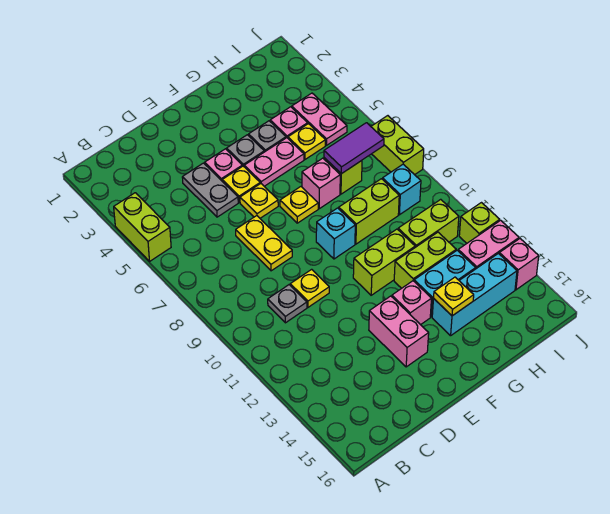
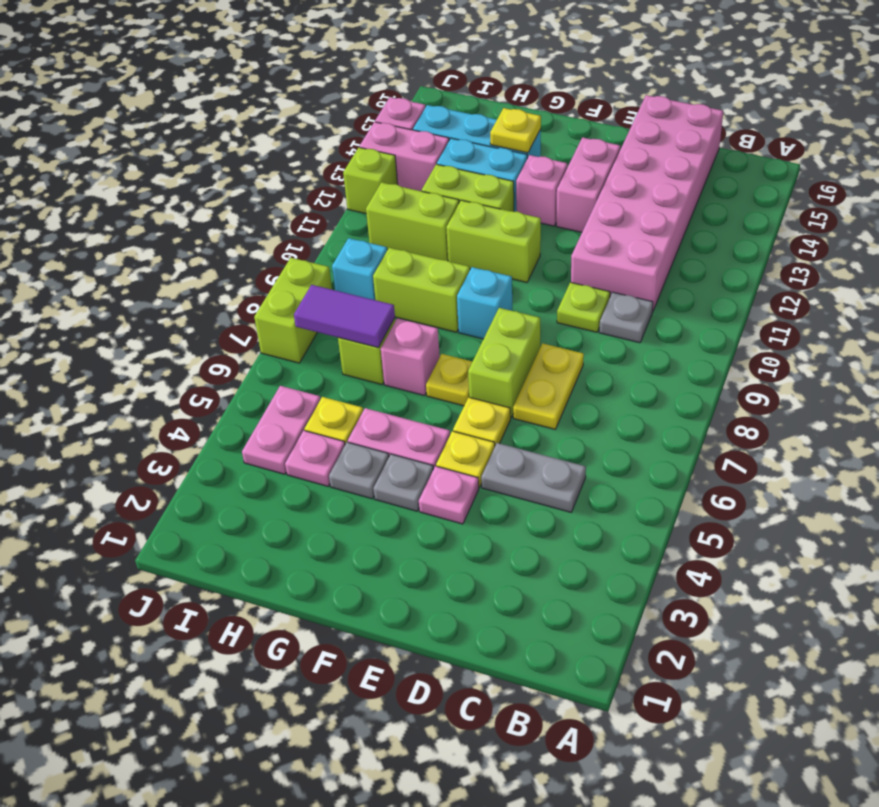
lime brick A4:A5 level 1 -> lime brick E7:E8 level 1
none -> pink brick C11:D16 level 1
grey plate D4:D5 level 1 -> grey plate C5:D5 level 1
yellow plate D10 level 1 -> lime plate D10 level 1

